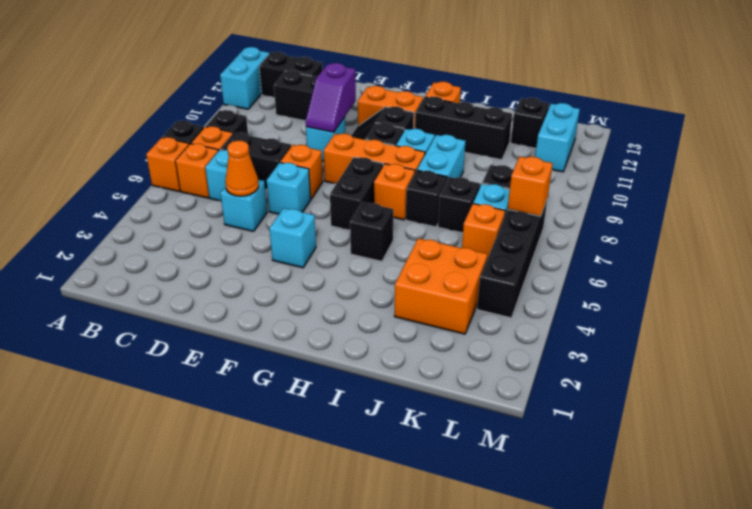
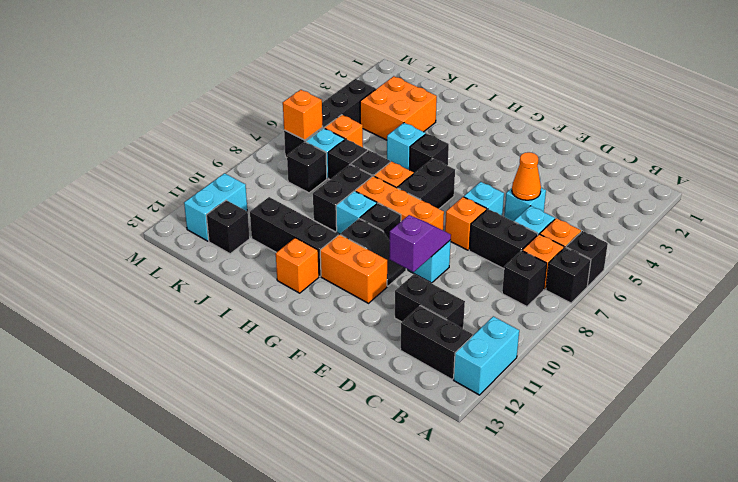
orange brick A6 level 1 -> black brick A6 level 1
cyan brick F4 level 1 -> cyan brick I5 level 1
cyan brick I8:I9 level 1 -> black brick I8:I9 level 1

